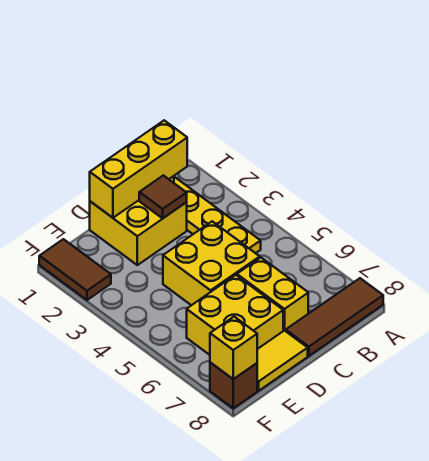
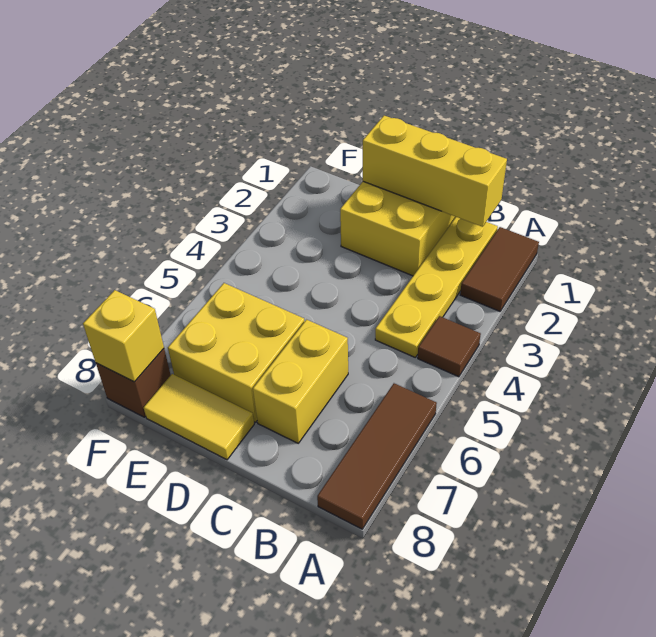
brown tile A8:C8 level 1 -> brown tile A6:A8 level 1
brown tile C2 level 2 -> brown tile A4 level 1
yellow brick C4:D5 level 1 -> none
brown tile F1:F2 level 1 -> brown tile A1:A2 level 1

